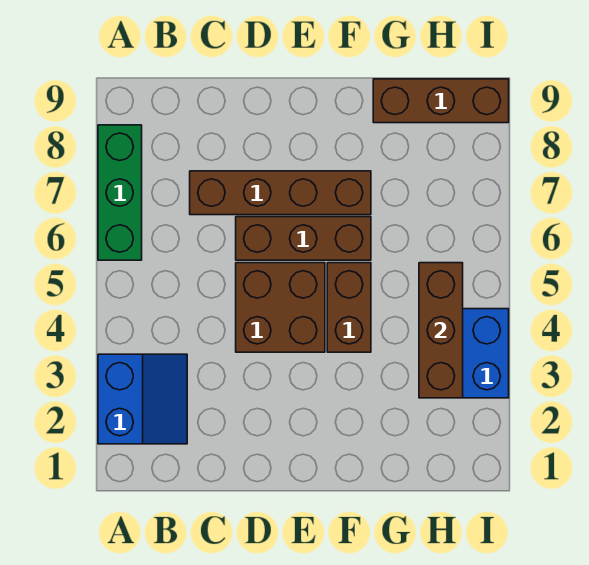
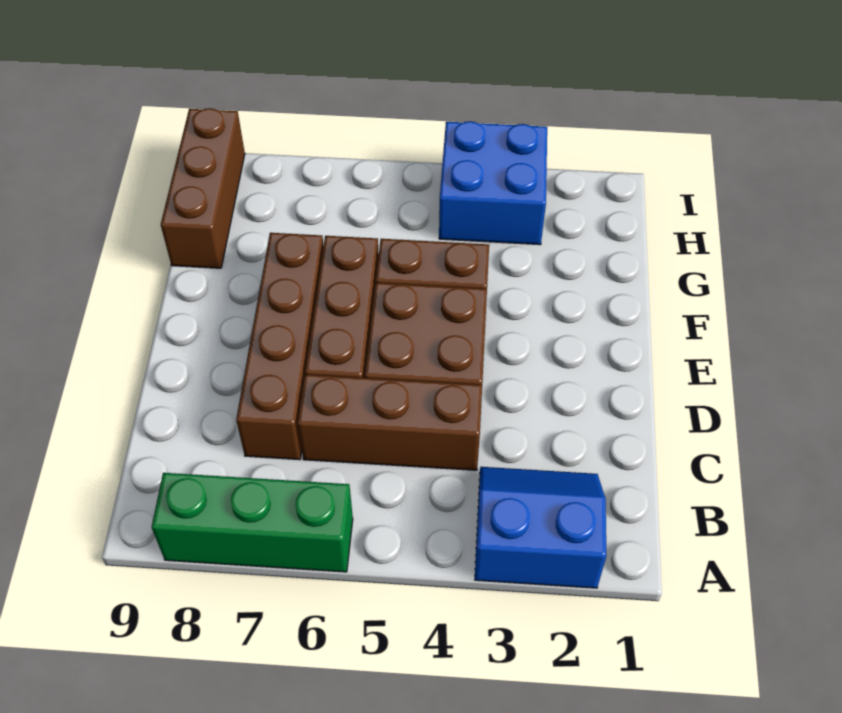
brown brick H3:H5 level 2 -> brown brick C4:C6 level 1

